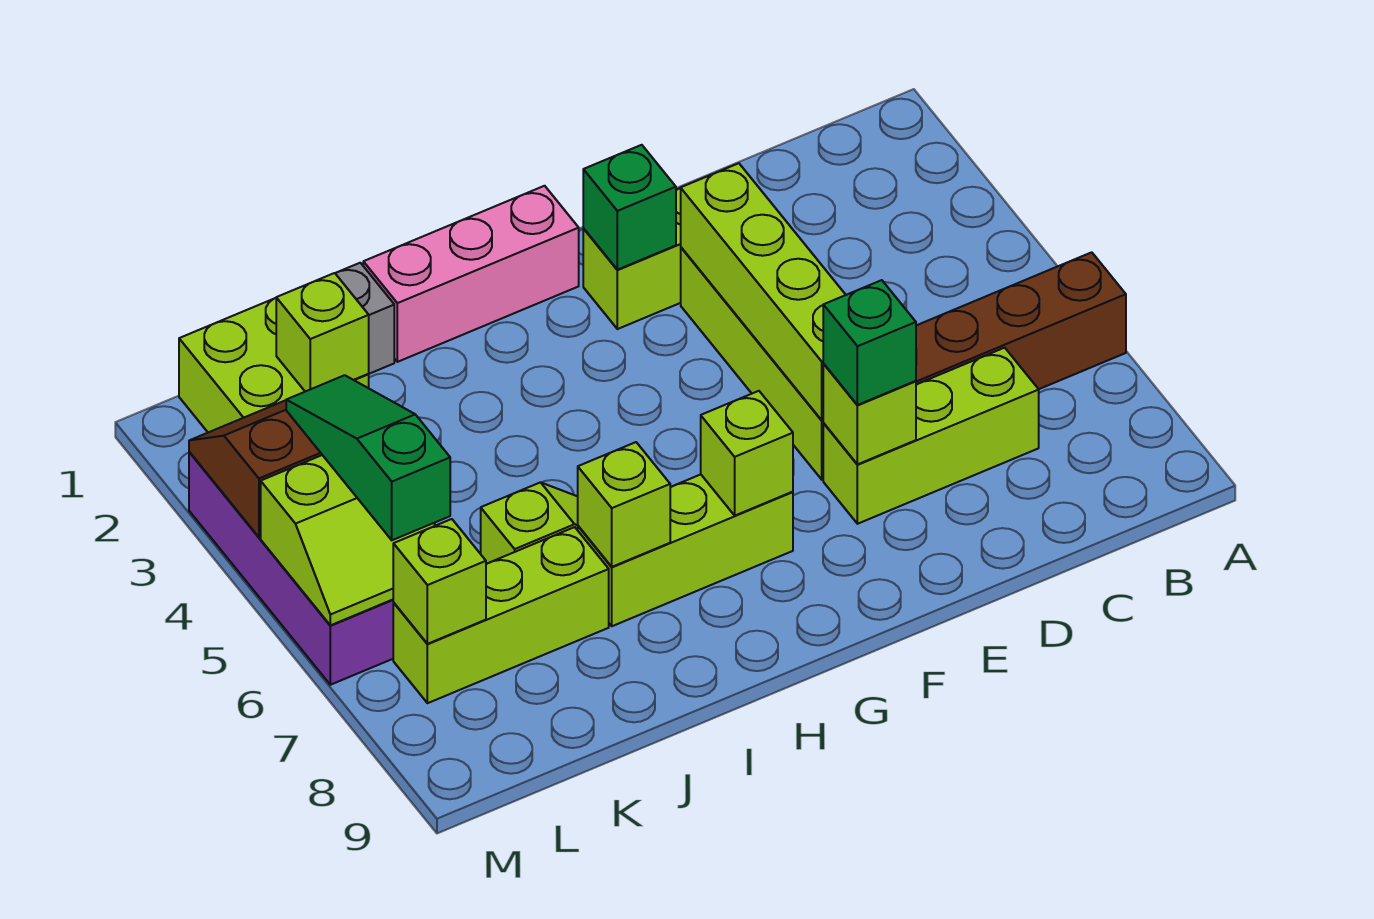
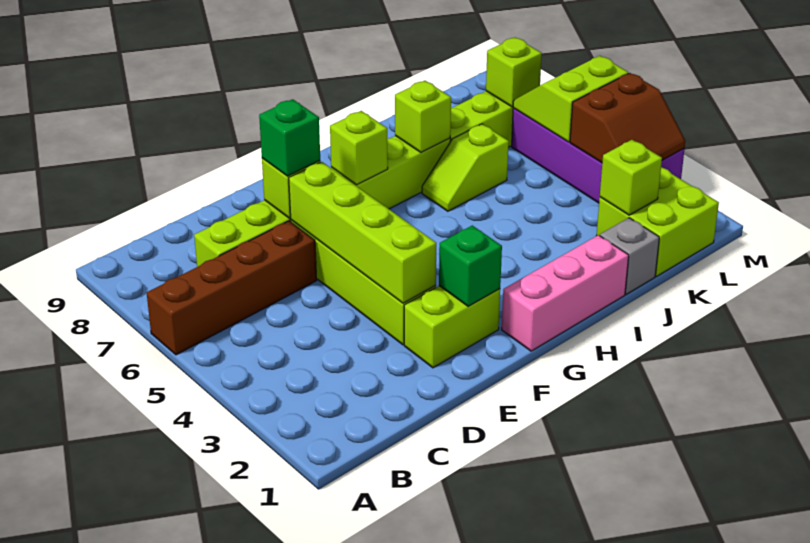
green slope L4:L6 level 3 top 6 -> none

